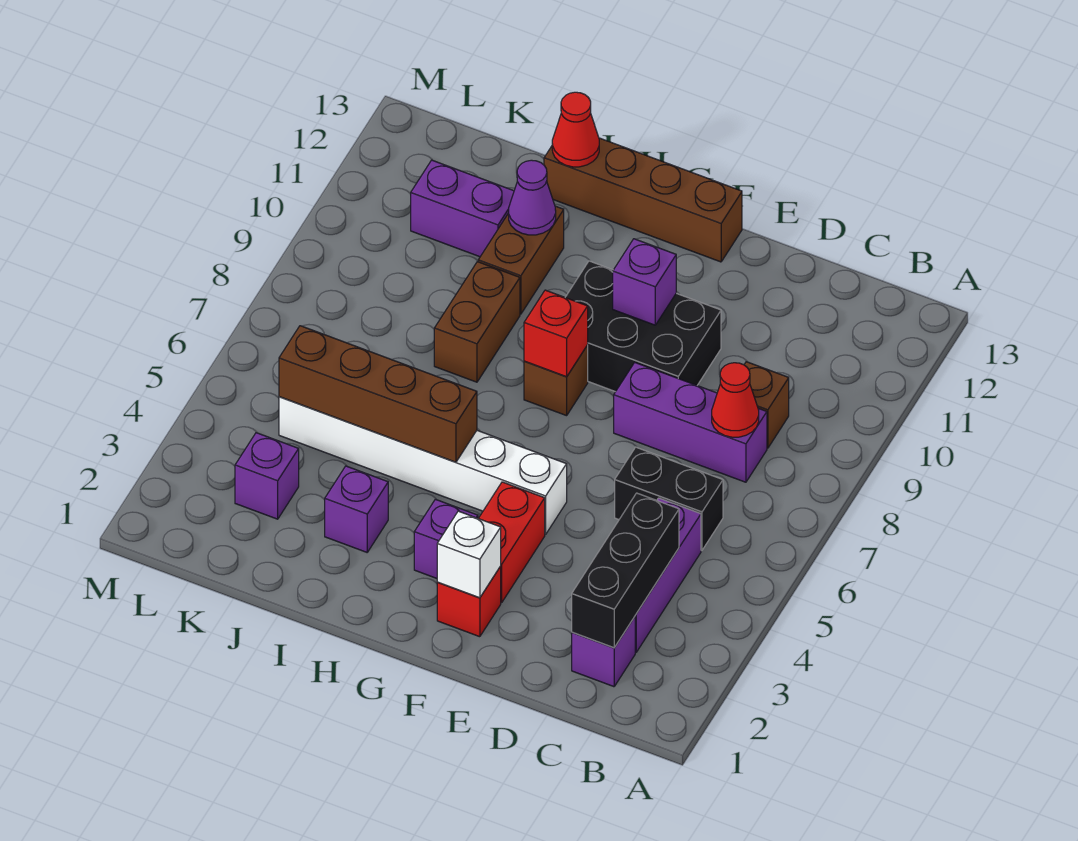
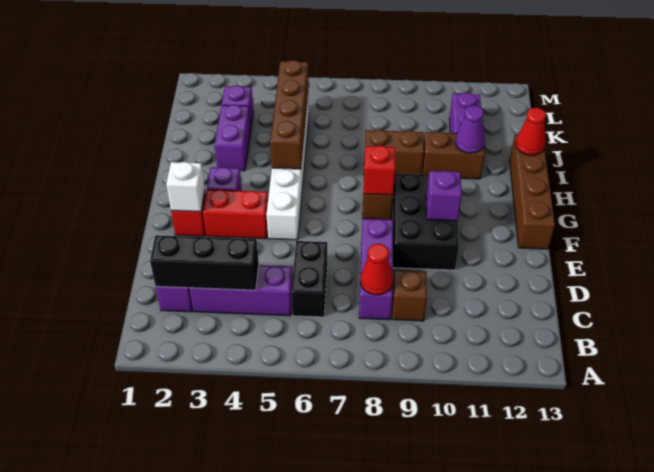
purple brick I3 level 1 -> purple brick I3:J3 level 1

